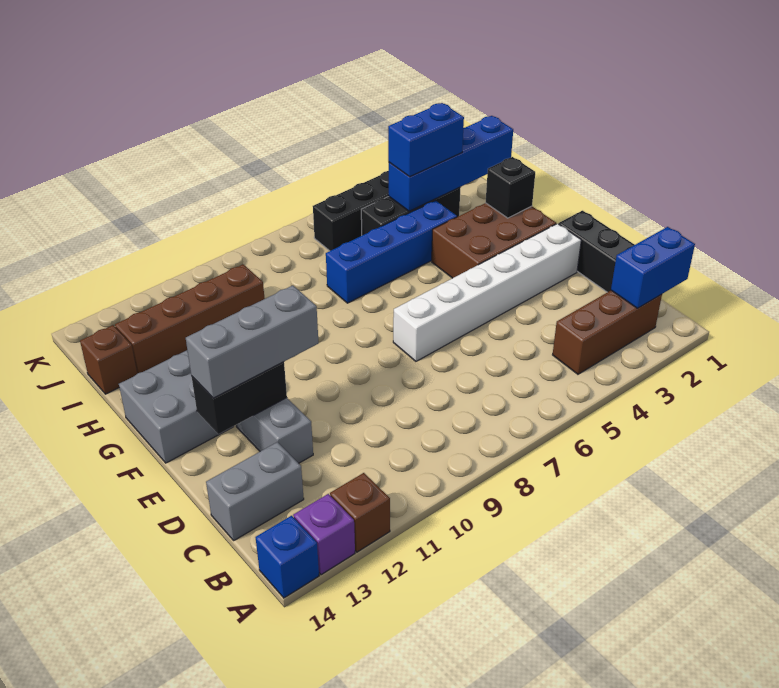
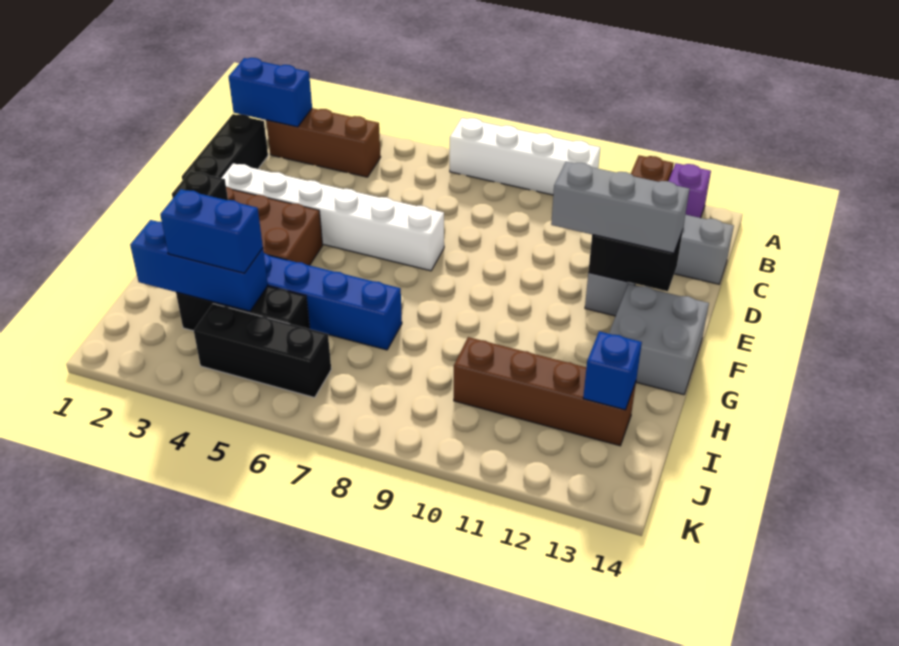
none -> white brick A7:A10 level 1
blue brick A14 level 1 -> blue brick I13 level 2
blue brick I1:I4 level 2 -> blue brick I2:I4 level 2
brown brick I14 level 1 -> none

